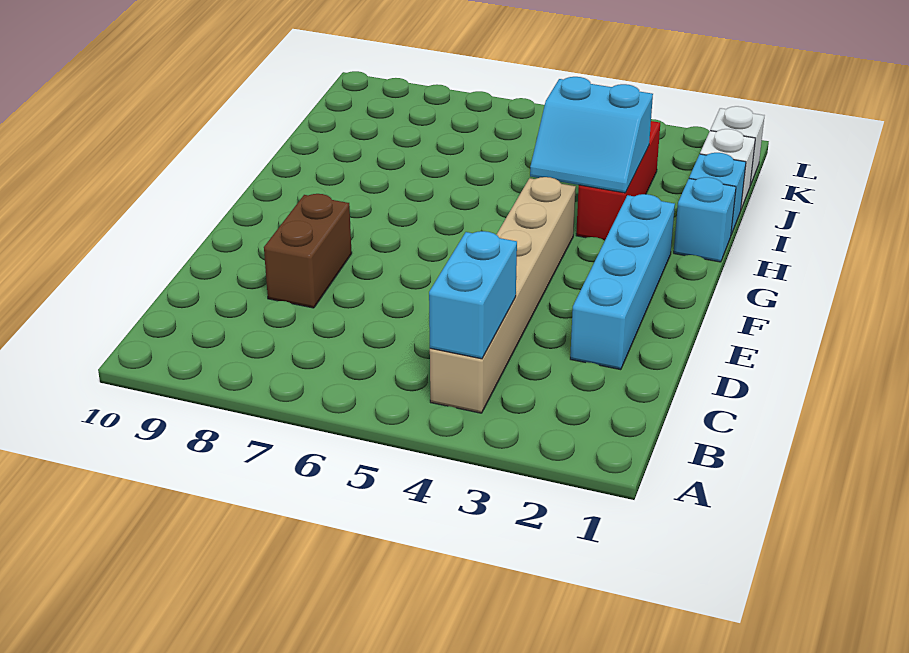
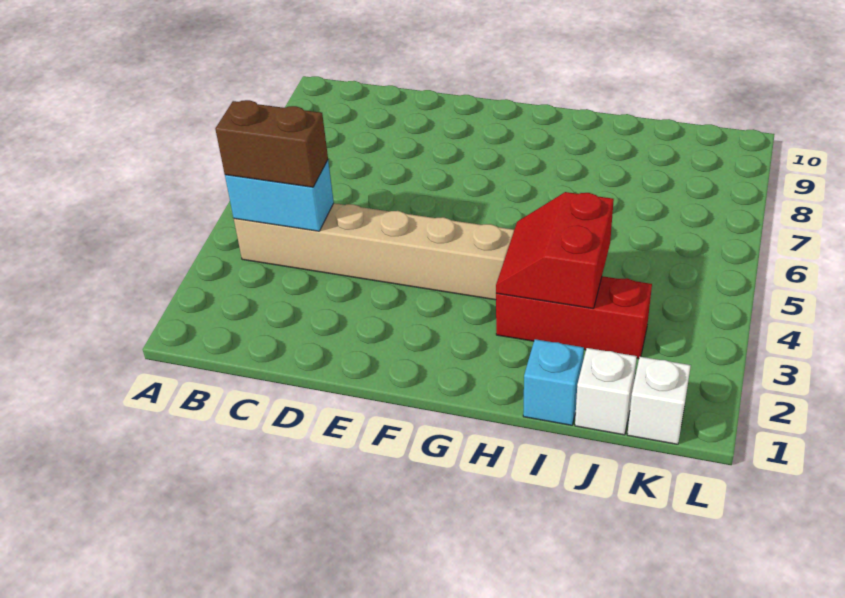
cyan brick D2:G2 level 1 -> none
brown brick D8:E8 level 1 -> brown brick B4:C4 level 3
cyan brick H1 level 1 -> none
cyan slope H3:I4 level 2 top I -> red slope H3:I4 level 2 top I

